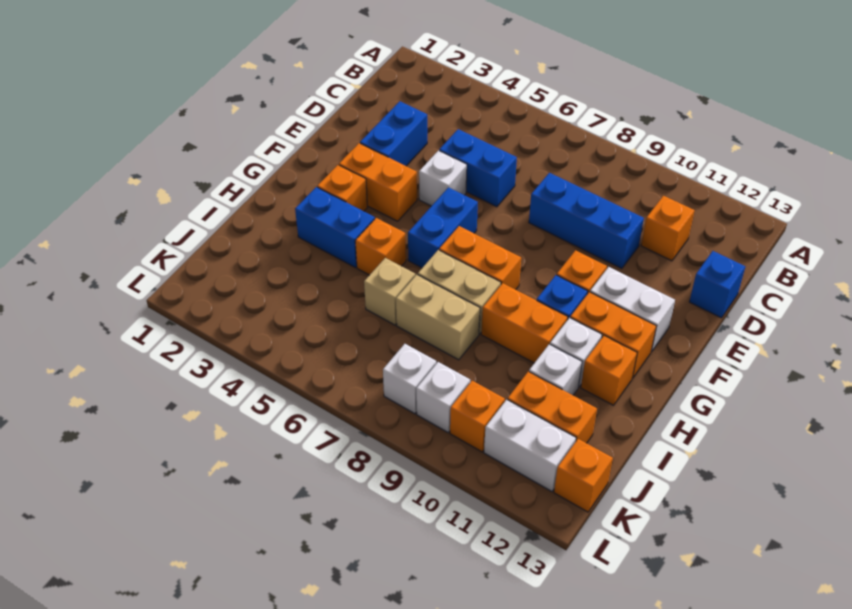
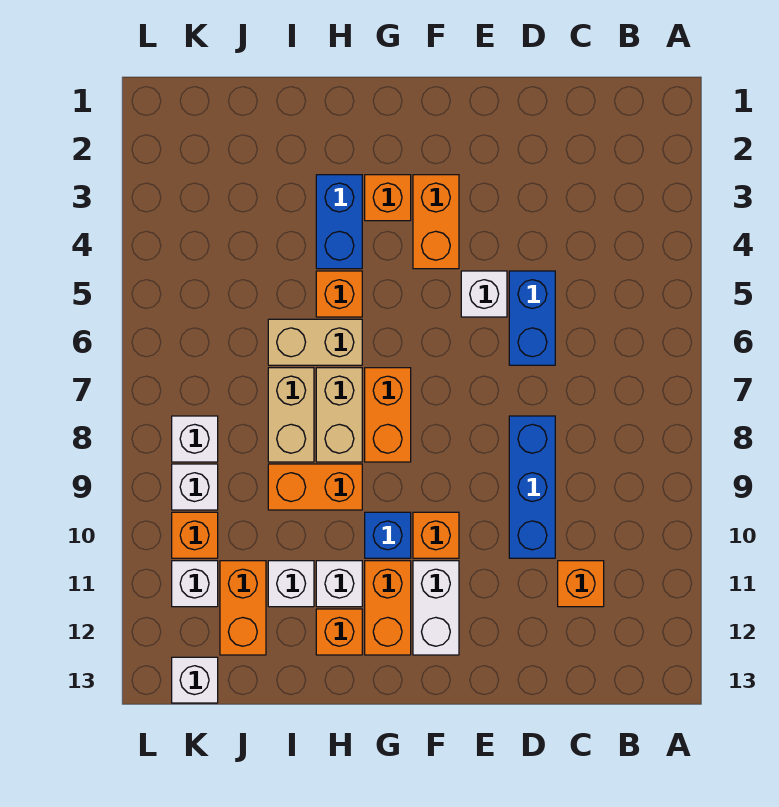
blue brick D3:E3 level 1 -> none
blue brick D13 level 1 -> none
blue brick F6:G6 level 1 -> none
orange brick H9:H10 level 1 -> orange brick H9:I9 level 1
tan brick I6 level 1 -> tan brick H6:I6 level 1
white brick K11:K12 level 1 -> white brick K11 level 1
orange brick K13 level 1 -> white brick K13 level 1

